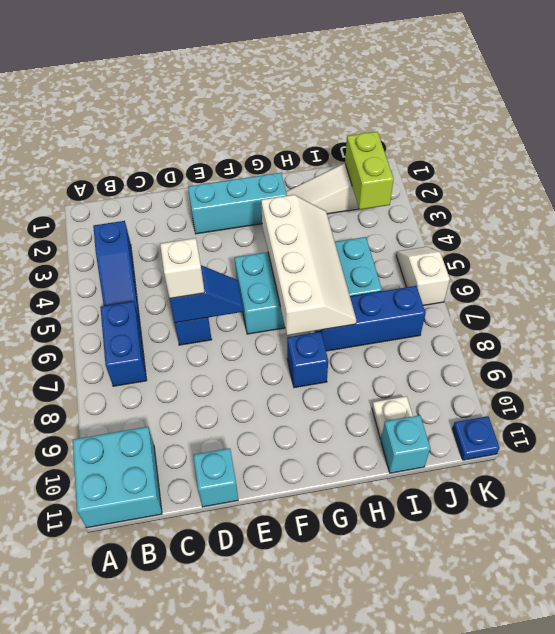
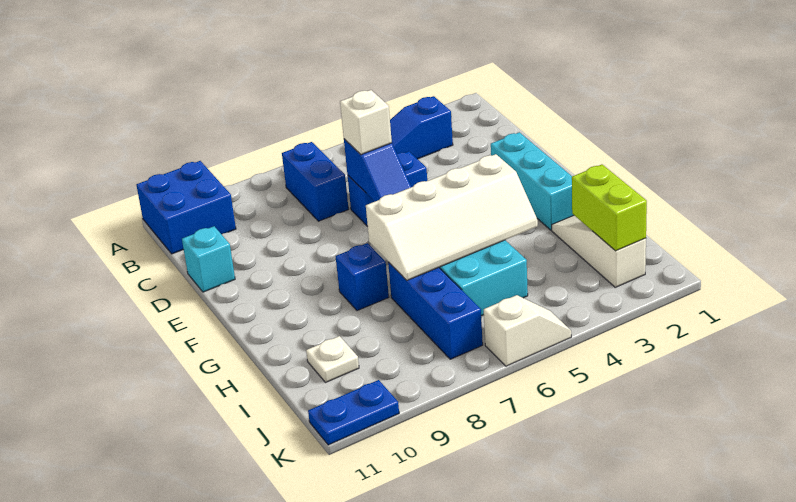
cyan brick A10:B11 level 1 -> blue brick A10:B11 level 1
blue brick B6:B7 level 1 -> blue brick B7:C7 level 1
cyan brick I11 level 1 -> none
lime brick J2:J3 level 2 -> lime brick I2:J2 level 2
blue plate K11 level 1 -> blue plate K10:K11 level 1

